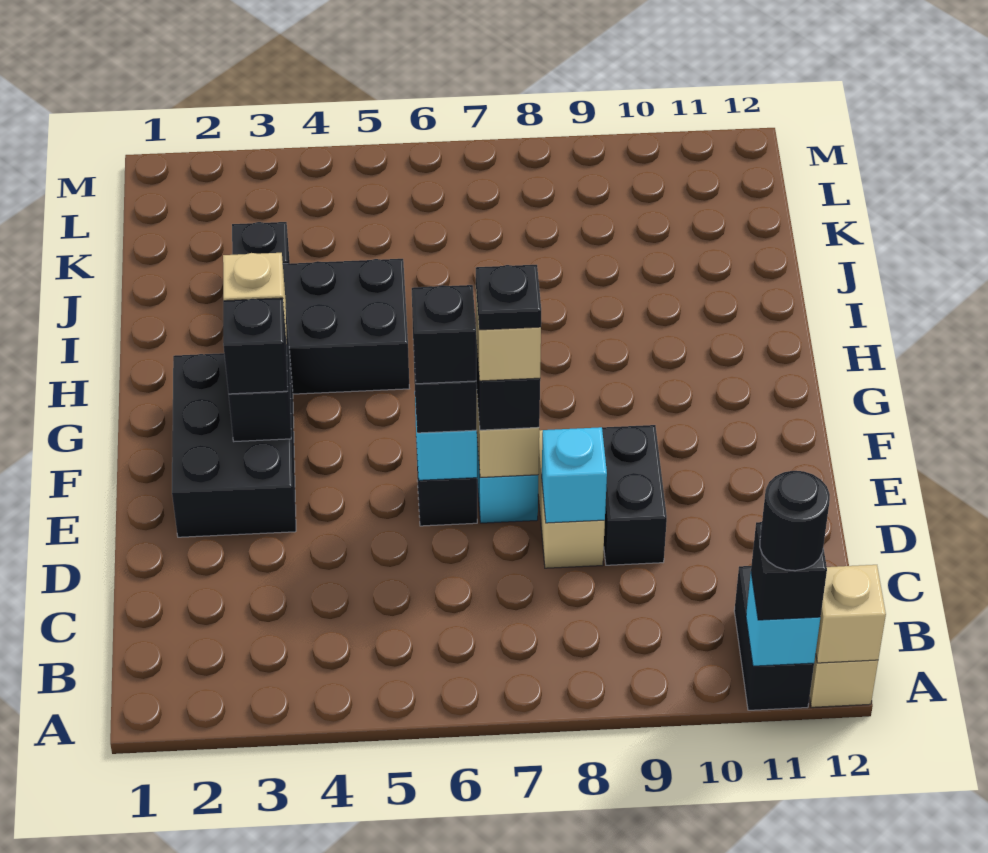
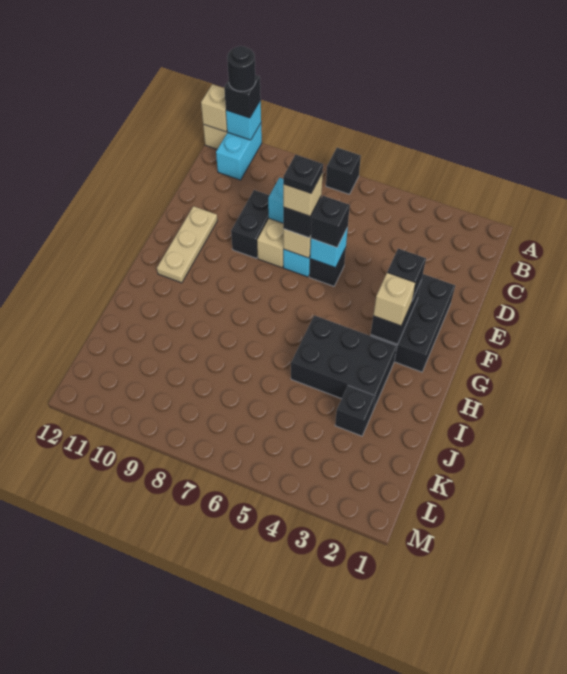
black brick A11:B11 level 1 -> cyan brick A11:B11 level 1
black brick E6 level 4 -> black brick A7 level 1
none -> tan plate E11:G11 level 1

